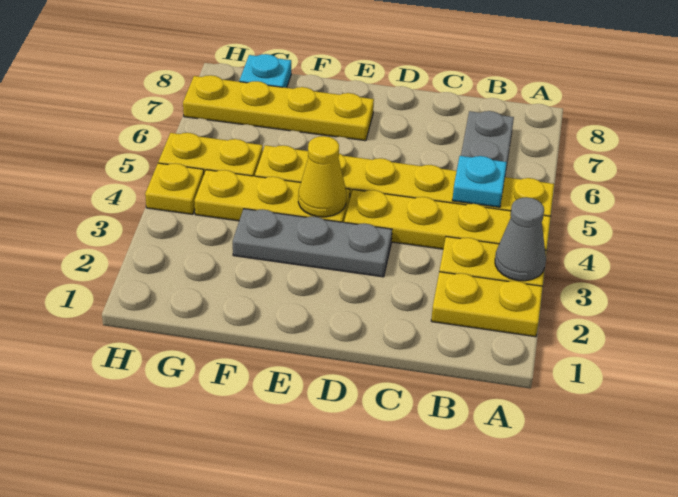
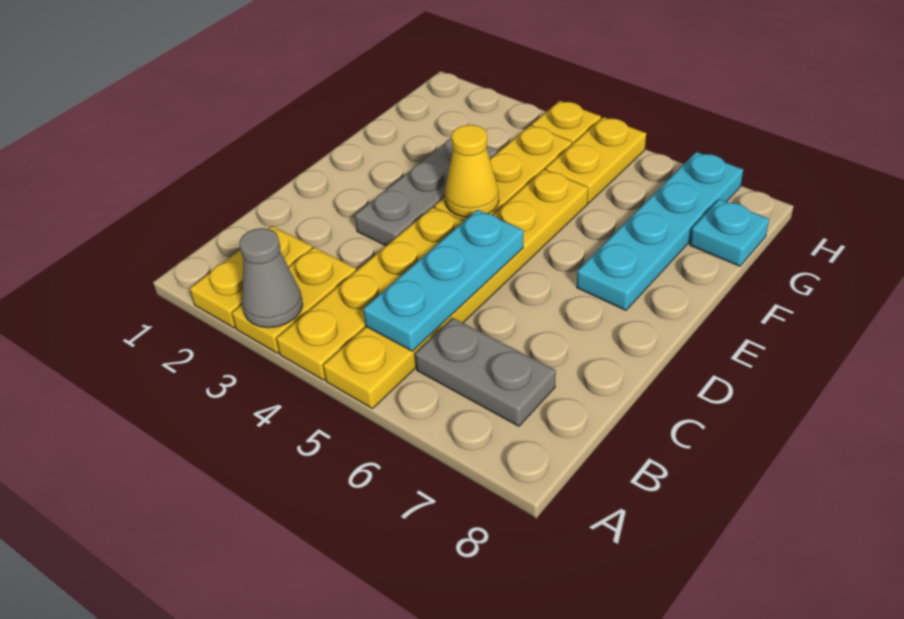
cyan plate B5 level 2 -> cyan plate B5:D5 level 2
yellow plate E7:H7 level 1 -> cyan plate E7:H7 level 1

